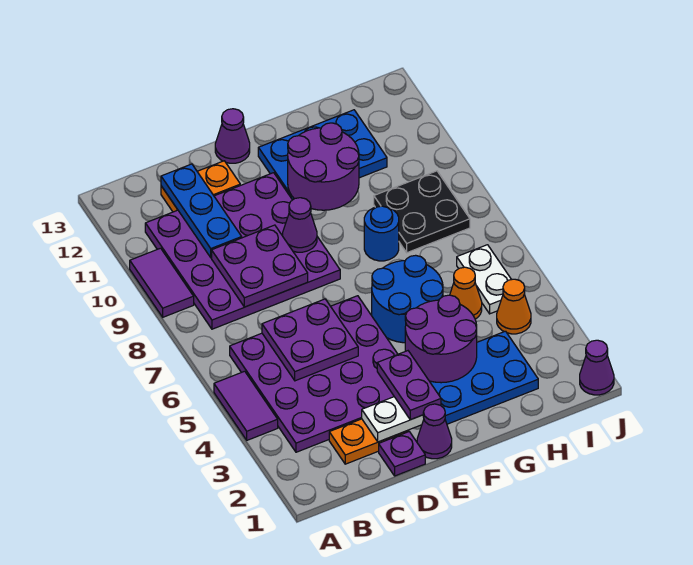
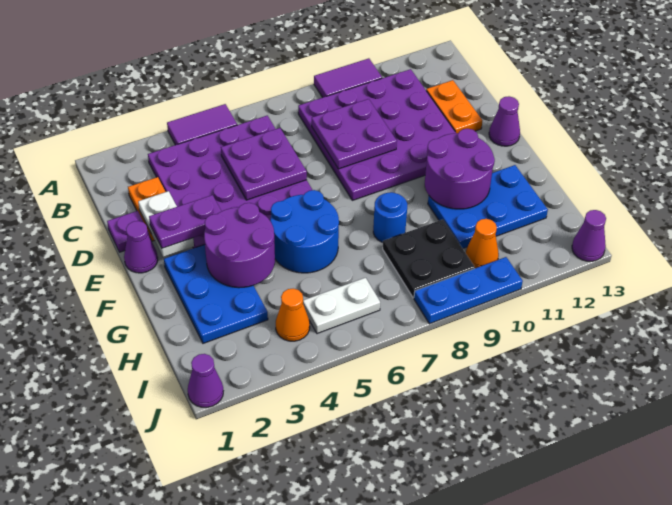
blue plate C10:C12 level 2 -> blue plate J8:J10 level 1
purple cone E9 level 2 -> purple cone J13 level 1
blue plate F11:H12 level 1 -> blue plate G10:H12 level 1
orange cone H5 level 1 -> orange cone I10 level 1

